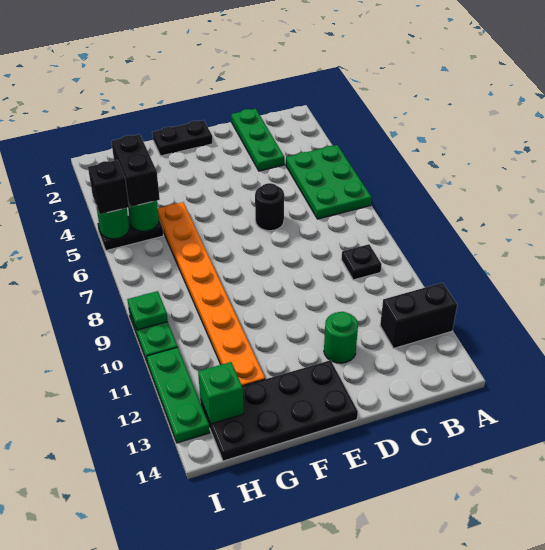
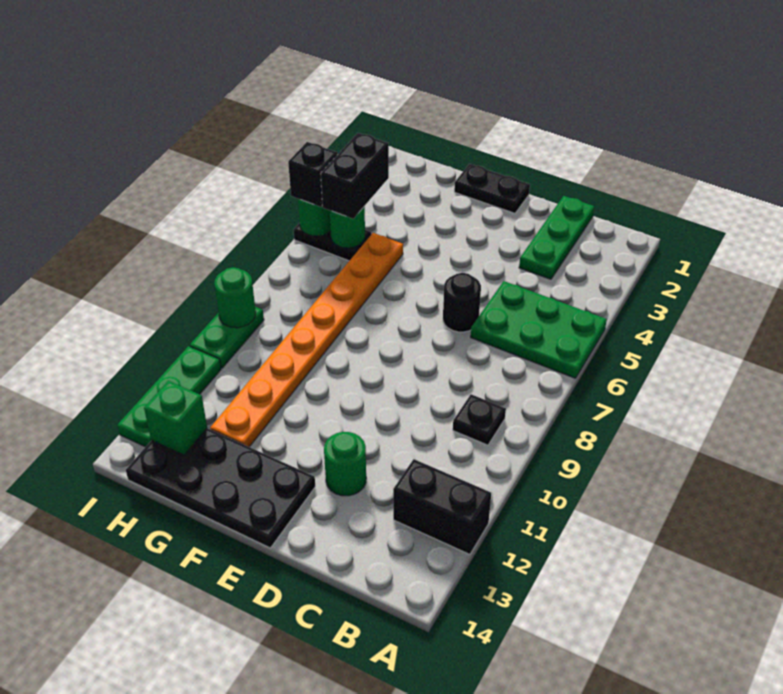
green plate A4:B6 level 1 -> green plate A5:C6 level 1
green plate I9 level 2 -> green round brick I9 level 2

